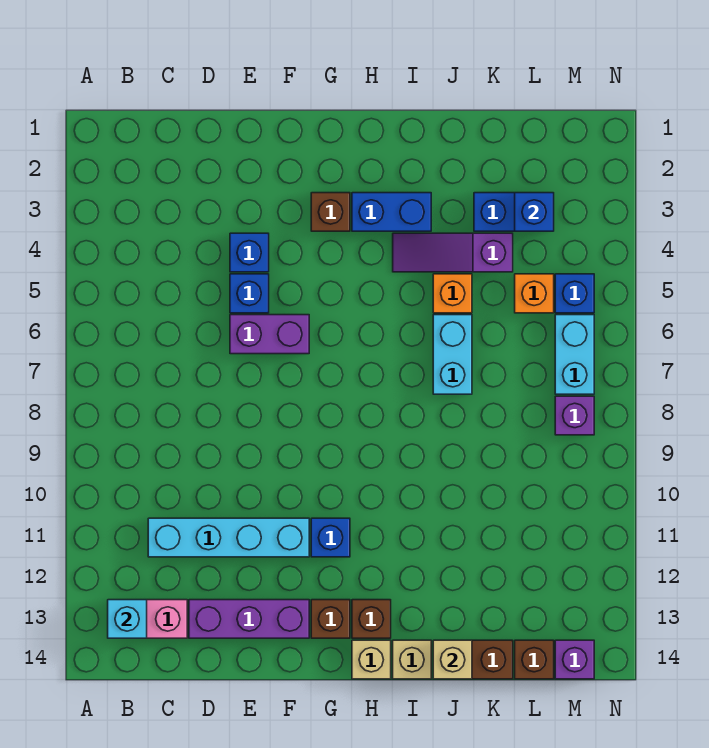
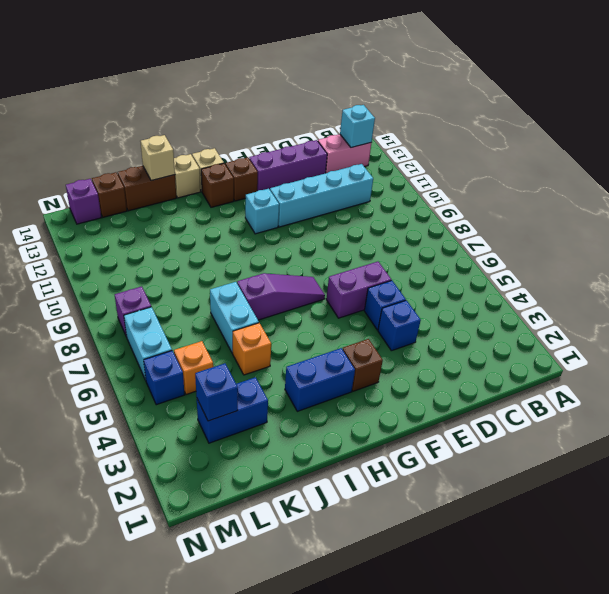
blue brick G11 level 1 -> cyan brick G11 level 1
purple slope I4:K4 level 1 top K -> purple slope G7:I7 level 1 top I

